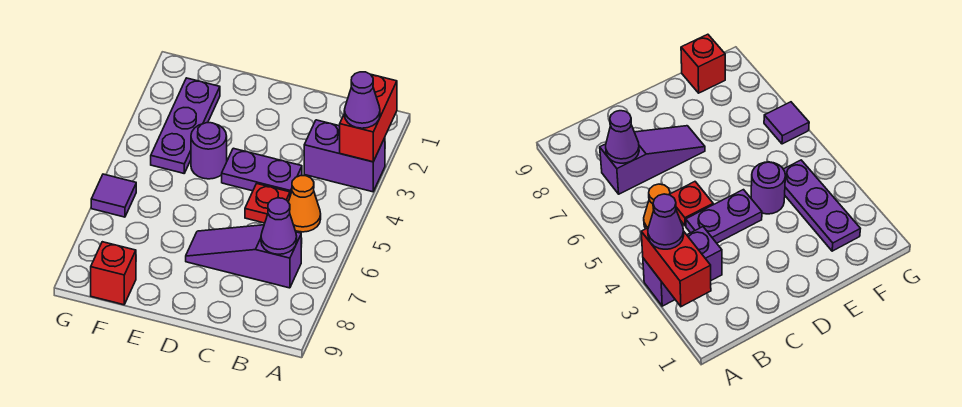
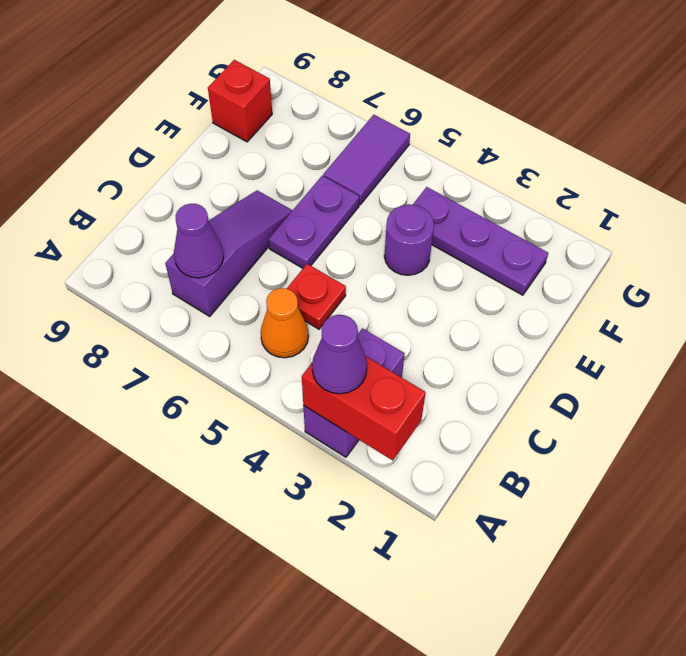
purple plate C4:D4 level 1 -> purple plate D6:E6 level 1
purple tile G6 level 1 -> purple tile F6:G6 level 1

